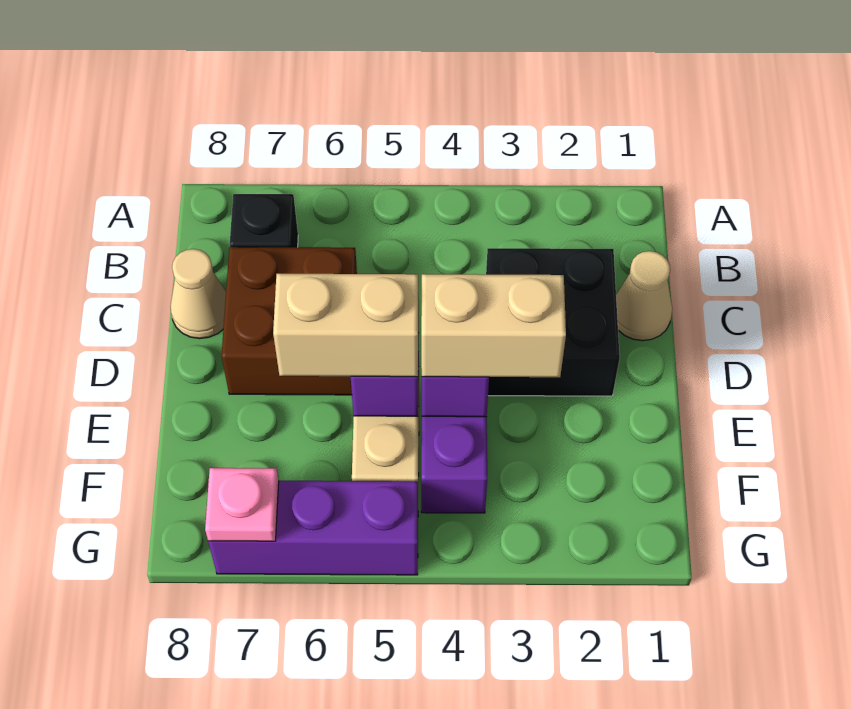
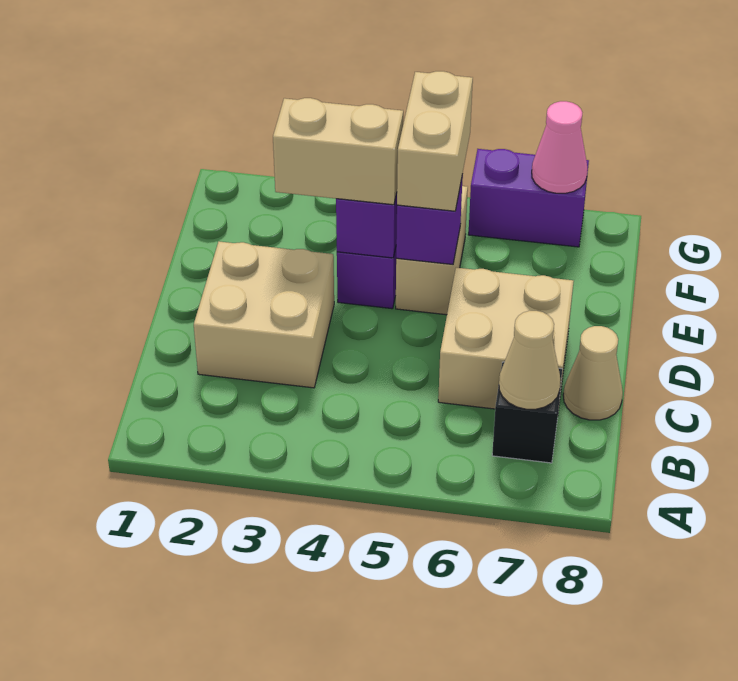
tan cone C1 level 1 -> tan cone B7 level 2
black brick C2:D3 level 1 -> tan brick C2:D3 level 1
brown brick C6:D7 level 1 -> tan brick C6:D7 level 1
tan brick E5:E6 level 3 -> tan brick E5:F5 level 3
purple brick G5:G7 level 1 -> purple brick G6:G7 level 1
pink plate G7 level 2 -> pink cone G7 level 2

